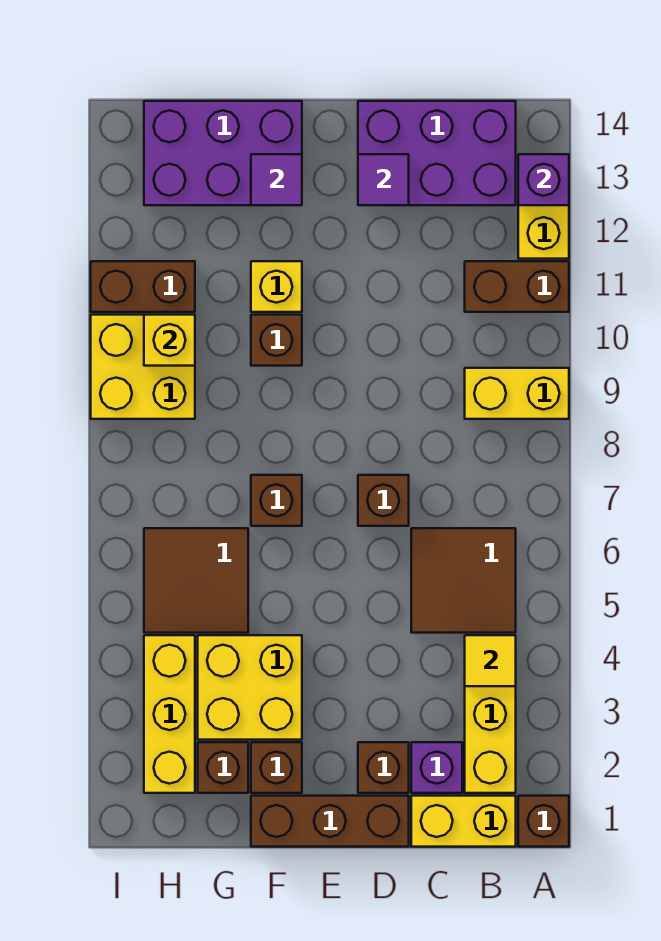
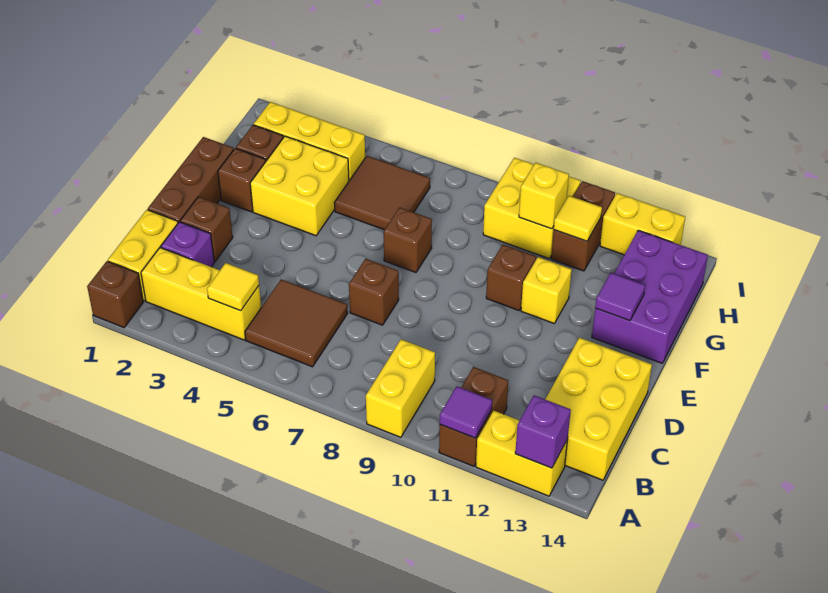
purple brick B13:D14 level 1 -> yellow brick B13:D14 level 1
purple tile D13 level 2 -> purple tile A11 level 2
none -> yellow tile H11 level 2
none -> yellow brick I12:I13 level 1

